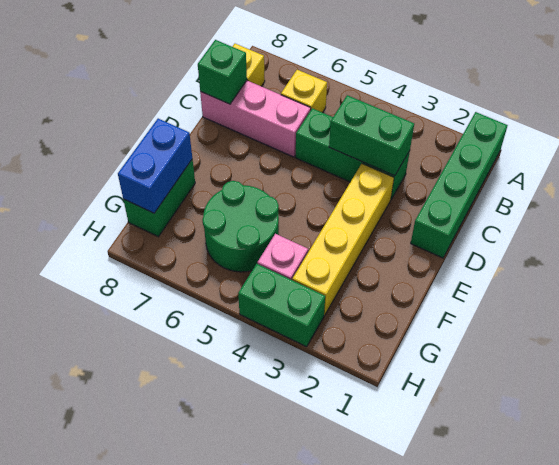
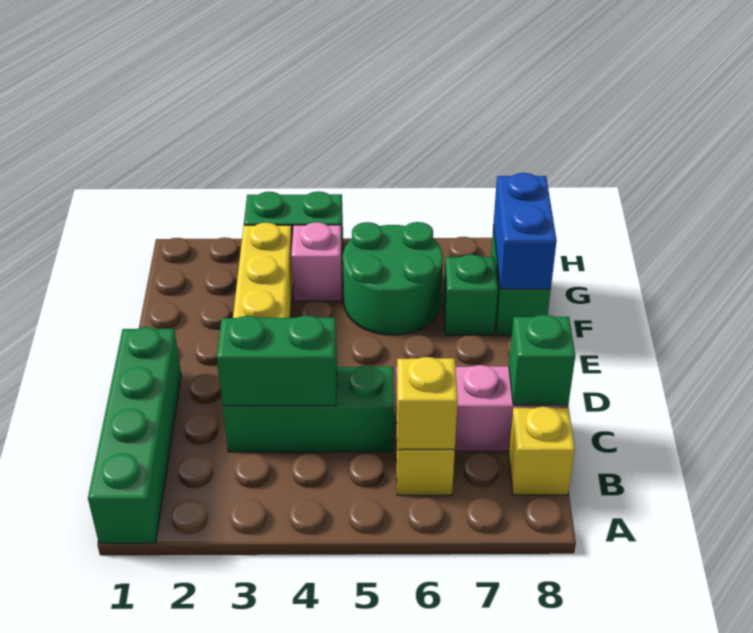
none -> yellow brick B6 level 2
none -> green brick F7 level 1

